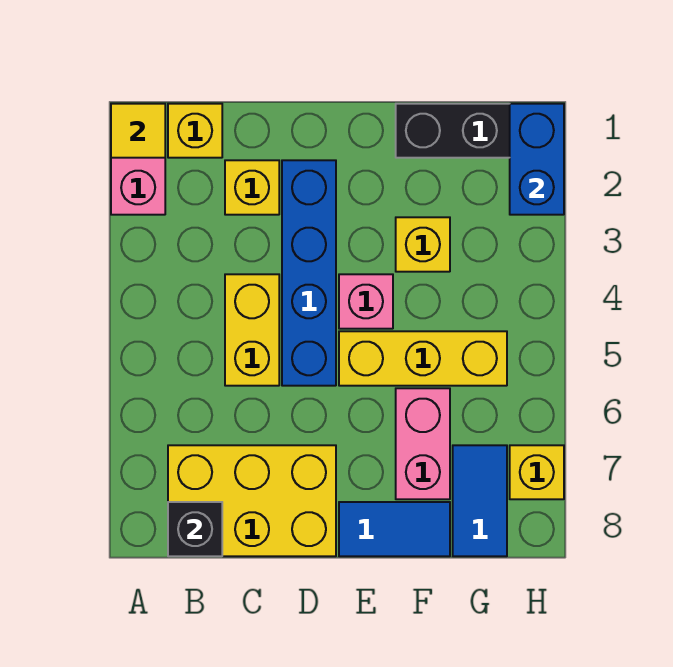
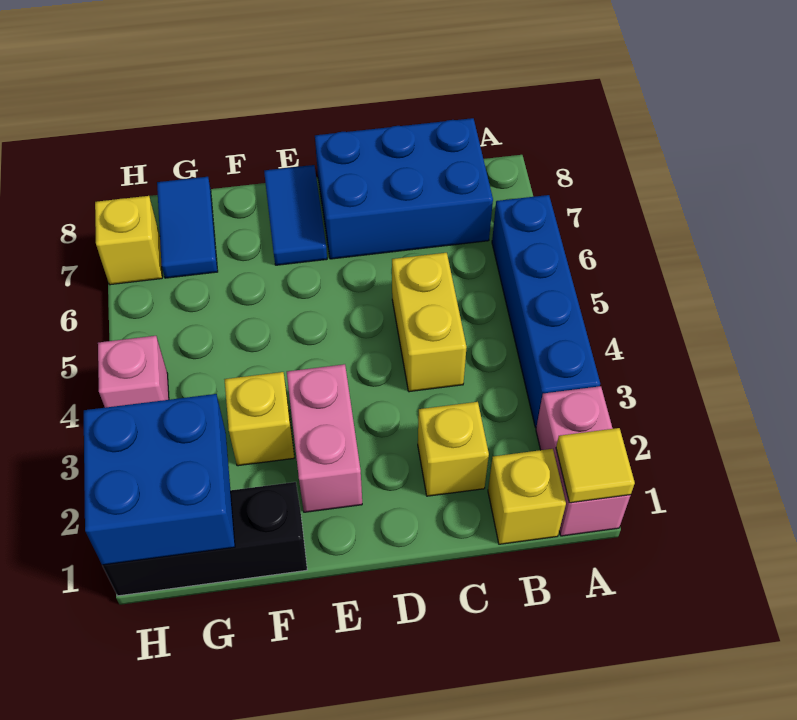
yellow brick B7:D8 level 1 -> blue brick B7:D8 level 1
black brick B8 level 2 -> none
blue brick D2:D5 level 1 -> blue brick A3:A6 level 1
pink brick E4 level 1 -> pink brick H4 level 1
yellow brick E5:G5 level 1 -> none
blue tile E8:F8 level 1 -> blue tile E7:E8 level 1
pink brick F6:F7 level 1 -> pink brick E2:E3 level 1
blue brick H1:H2 level 2 -> blue brick G1:H2 level 2

